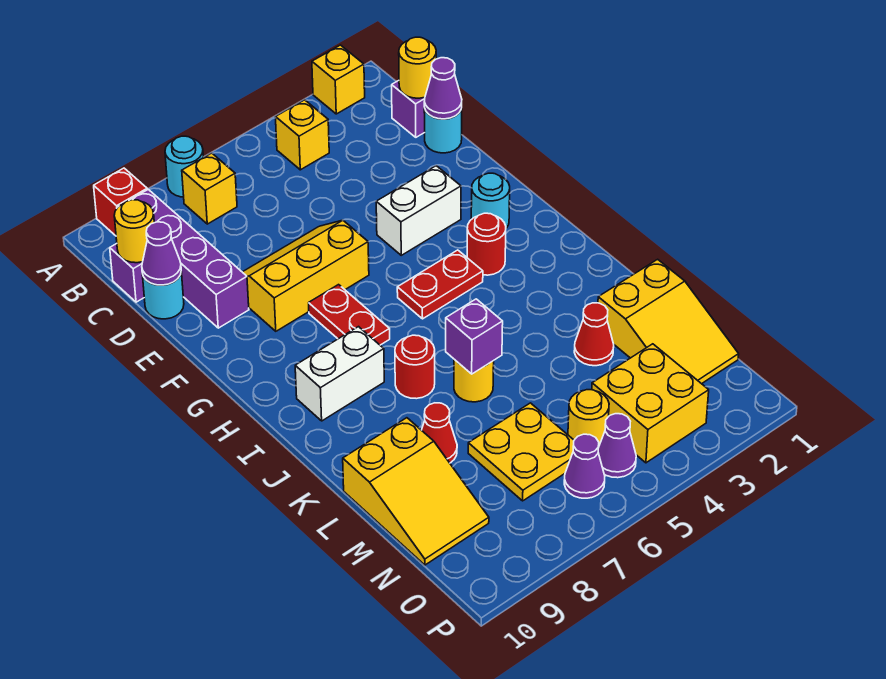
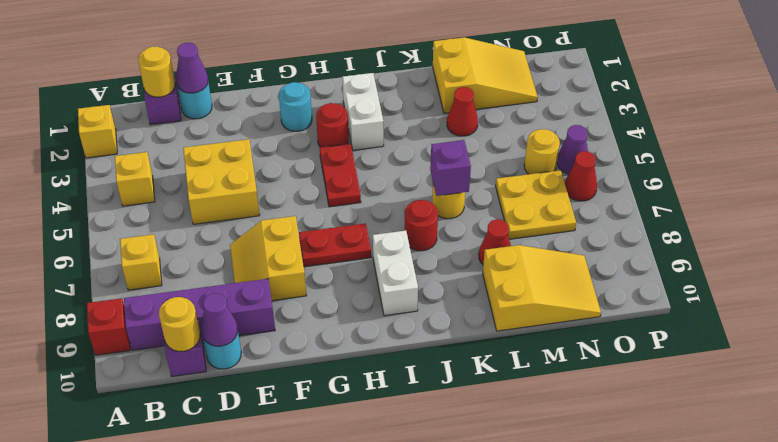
cyan round brick A7 level 1 -> none
yellow slope E6:F8 level 1 top F -> yellow slope E7:F8 level 1 top F
white brick F3:F4 level 1 -> white brick I2:I3 level 1
yellow brick N3:O4 level 1 -> yellow brick D4:E5 level 1
purple cone O6 level 1 -> red cone O6 level 1

